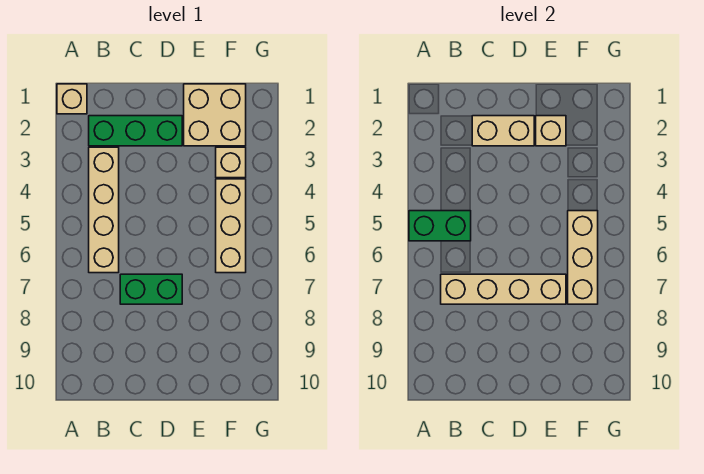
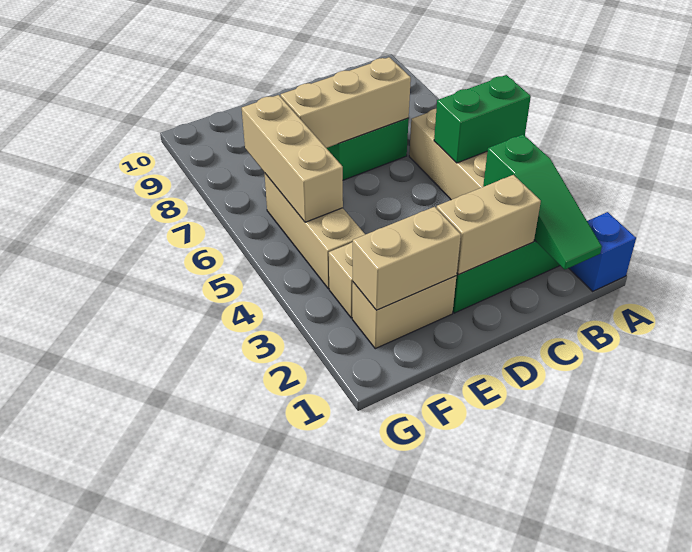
tan brick A1 level 1 -> blue brick A1 level 1
none -> green slope B1:B3 level 2 top 3
tan brick B7:E7 level 2 -> tan brick C7:E7 level 2
tan brick E1:F2 level 1 -> tan brick E2:F2 level 1
tan brick E2 level 2 -> tan brick E2:F2 level 2

